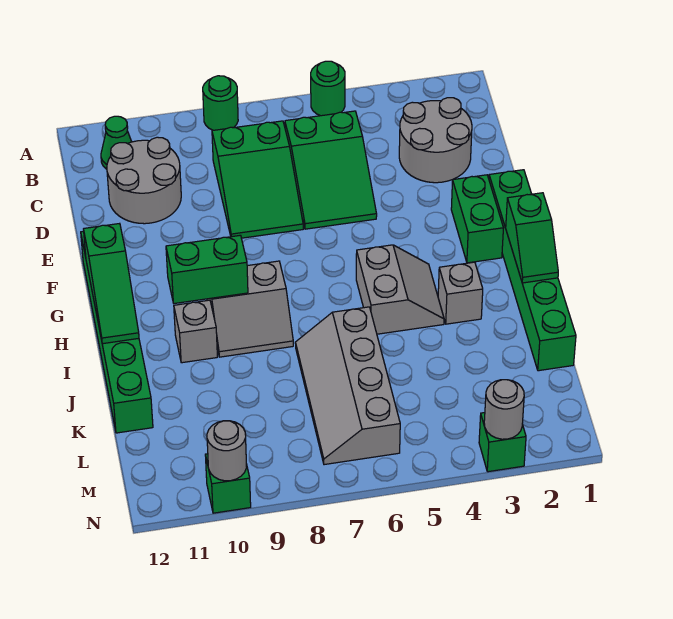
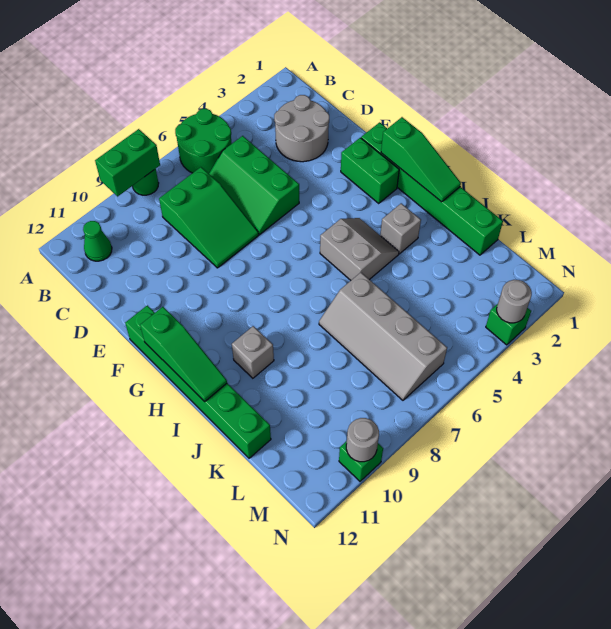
green round brick A5 level 1 -> green round brick A5:B6 level 1
green slope C5:E6 level 1 top C -> green slope C5:E6 level 1 top 5
grey round brick C10:D11 level 1 -> none
green slope H1:I1 level 2 top H -> green slope G1:I1 level 2 top G
grey slope H8:I9 level 1 top H -> none
green brick H9:H10 level 2 -> green brick A8:A9 level 2

